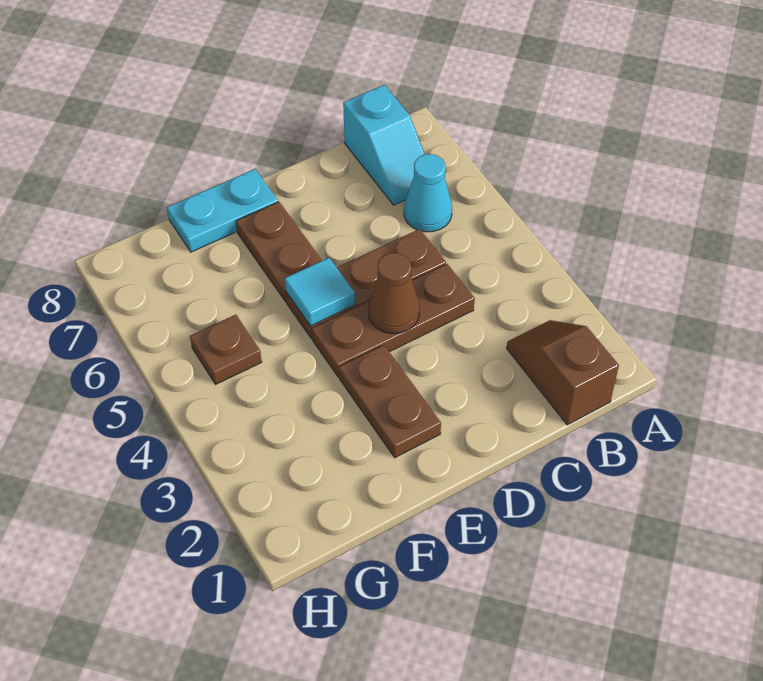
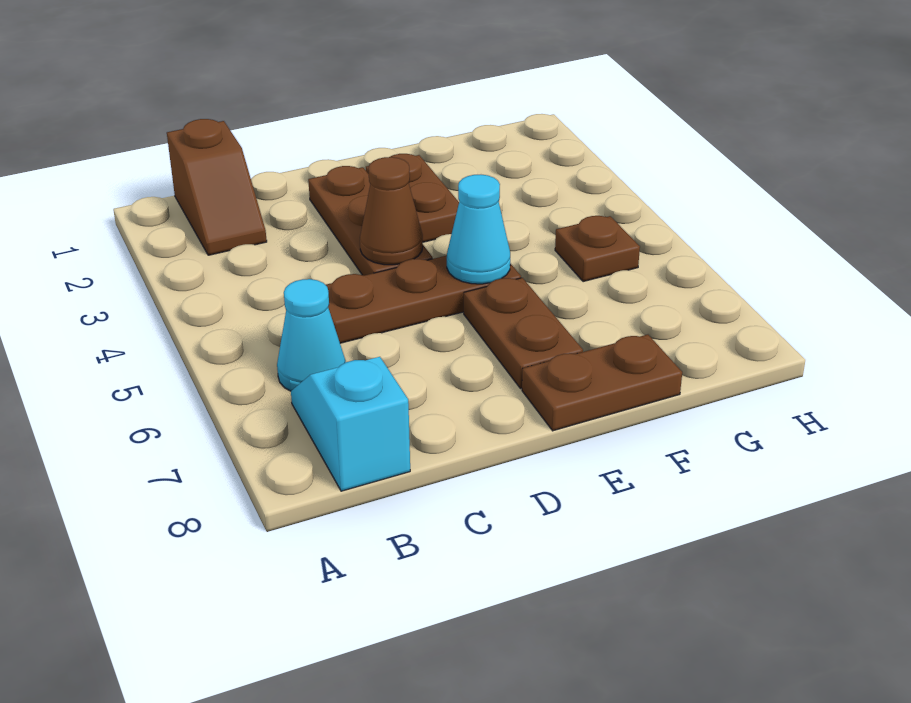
brown plate C4:E4 level 1 -> brown plate D2:D4 level 1
cyan tile E5 level 2 -> cyan cone E5 level 2
cyan plate E8:F8 level 1 -> brown plate E8:F8 level 1

